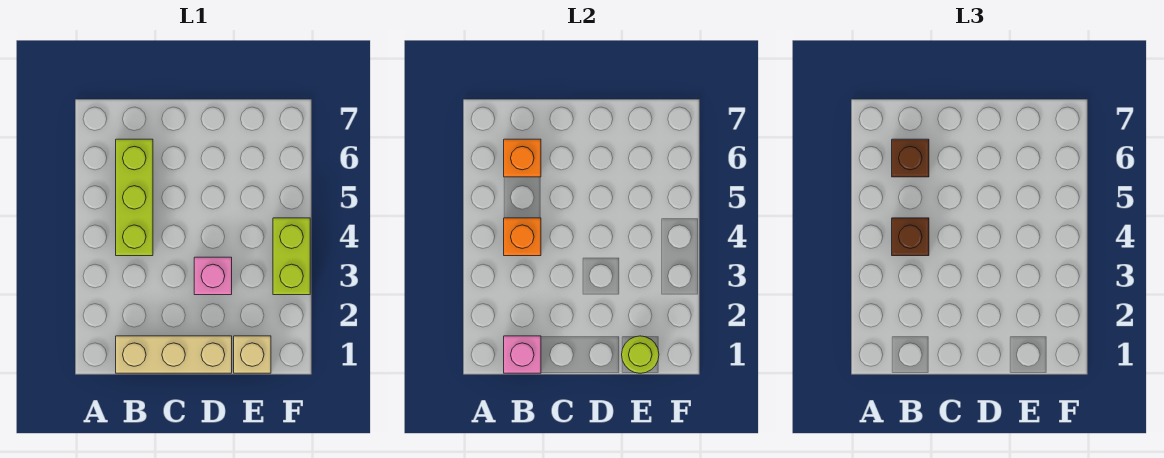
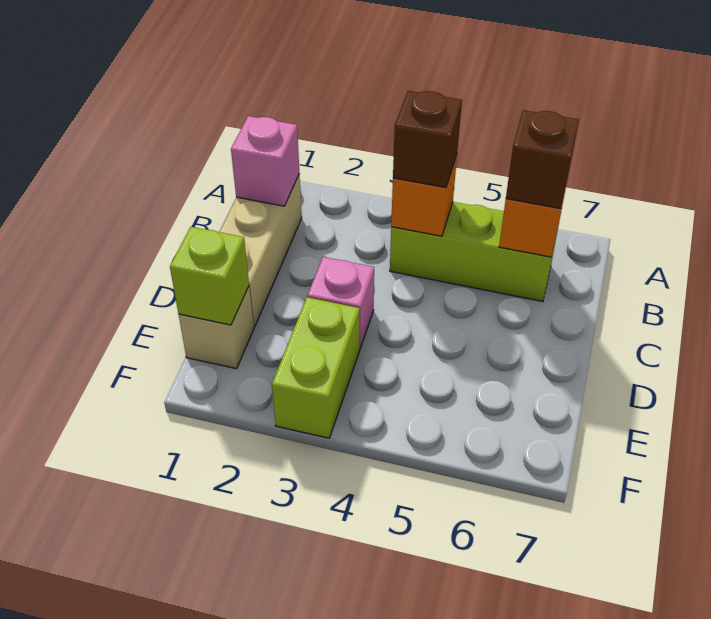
lime round brick E1 level 2 -> lime brick E1 level 2
lime brick F3:F4 level 1 -> lime brick E3:F3 level 1

